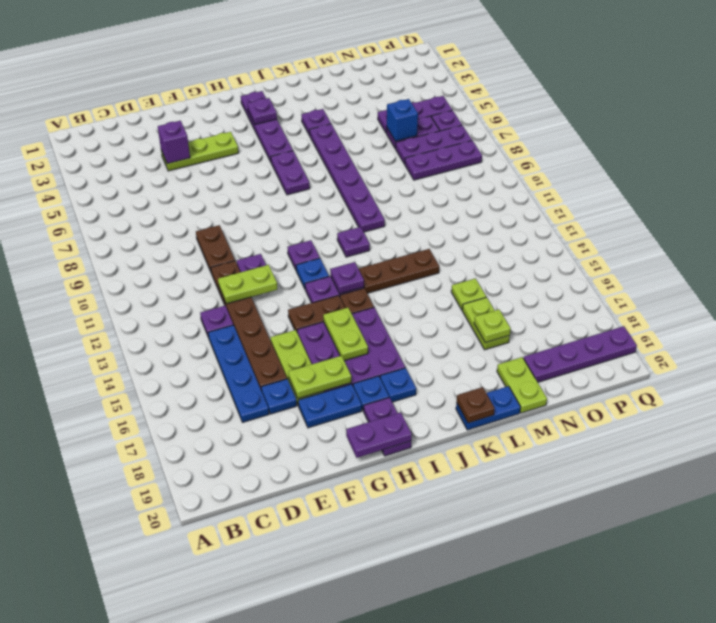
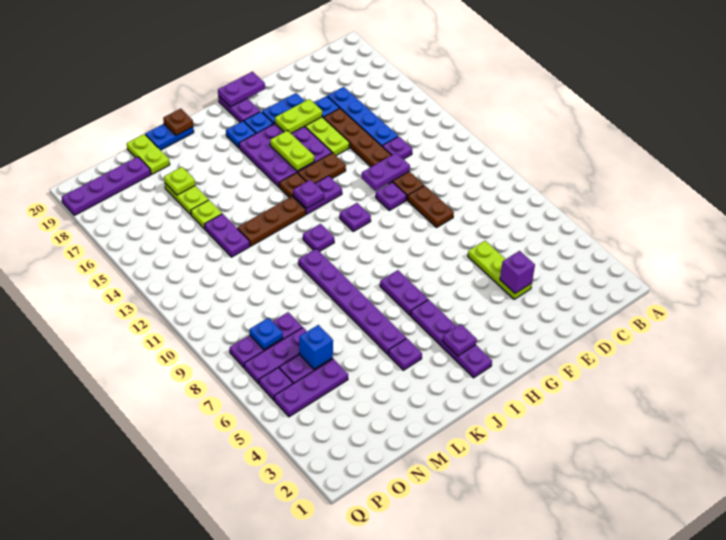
lime plate E4:G4 level 1 -> lime plate E4:E6 level 1
lime plate E12:F12 level 2 -> purple plate E12:F12 level 2
blue plate H12 level 1 -> blue plate O8 level 2
none -> purple plate M13:M14 level 1

